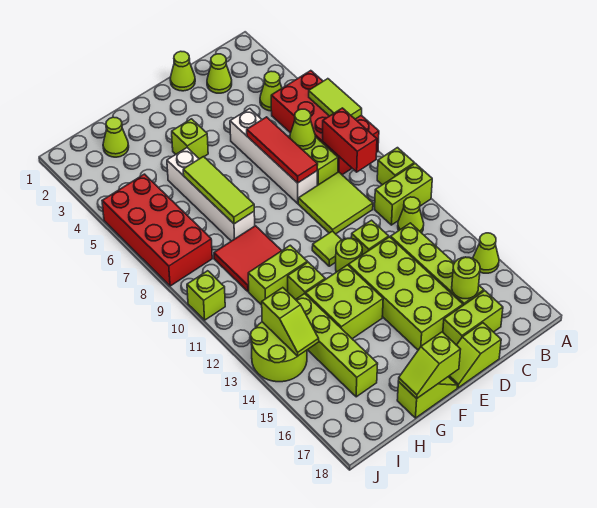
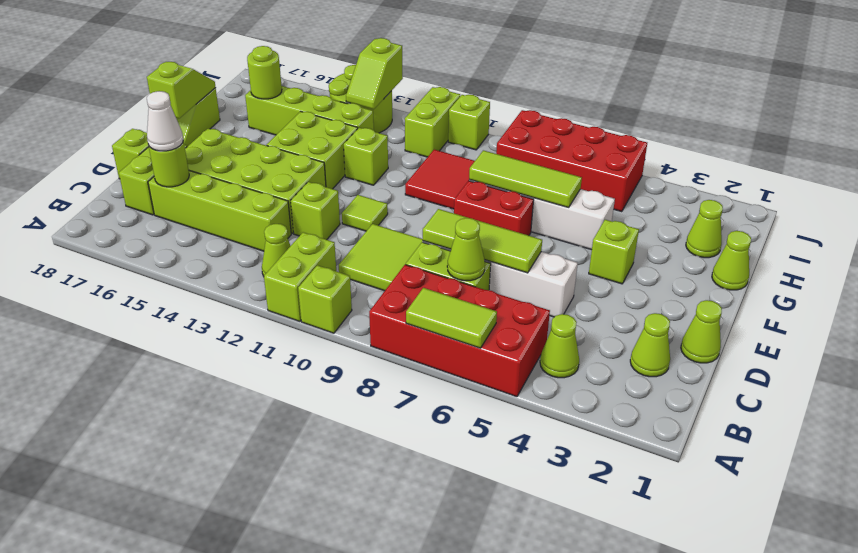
lime cone A15 level 1 -> lime cone G1 level 1
red brick B8:B9 level 2 -> red brick F7:F8 level 1
none -> white cone C16 level 3
red tile D6:D8 level 2 -> lime tile D6:D8 level 2
lime round brick E12 level 1 -> lime round brick H16 level 2
lime brick G11:H11 level 1 -> lime brick I11:J11 level 1
lime slope I13:I14 level 2 top 13 -> lime slope I13:J13 level 2 top J

